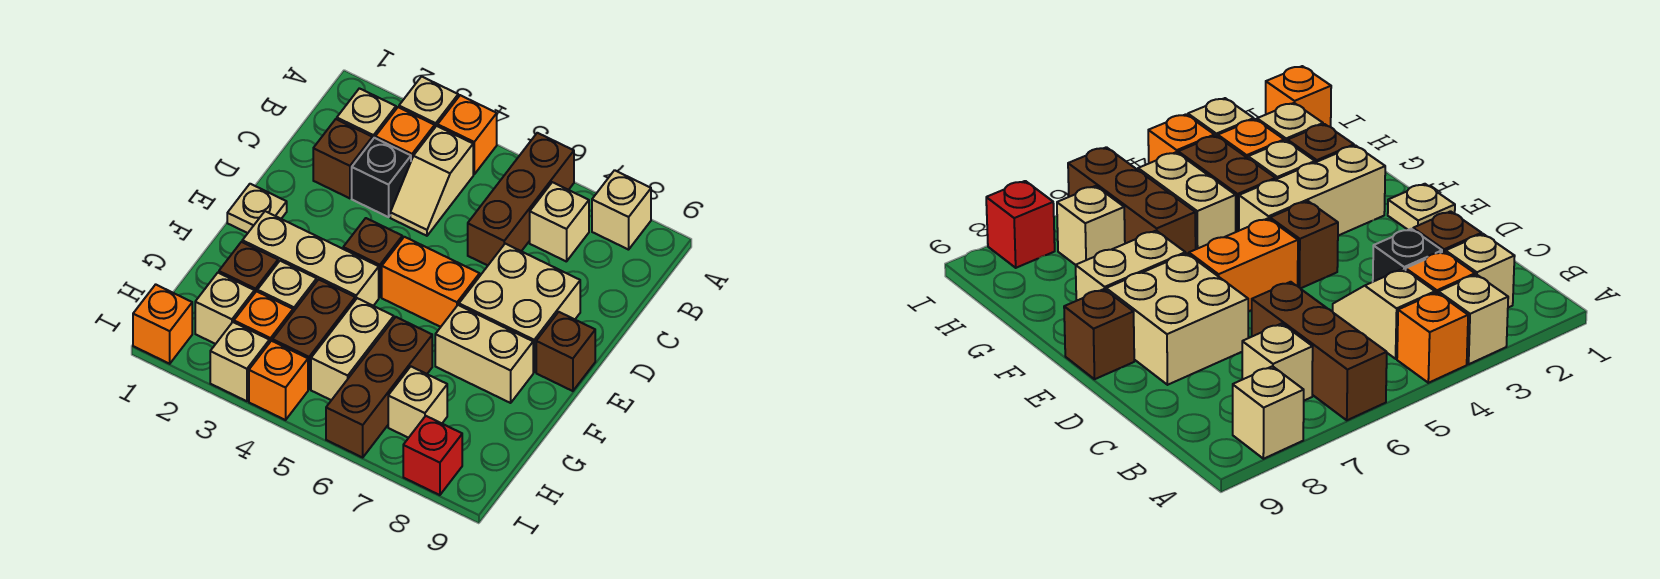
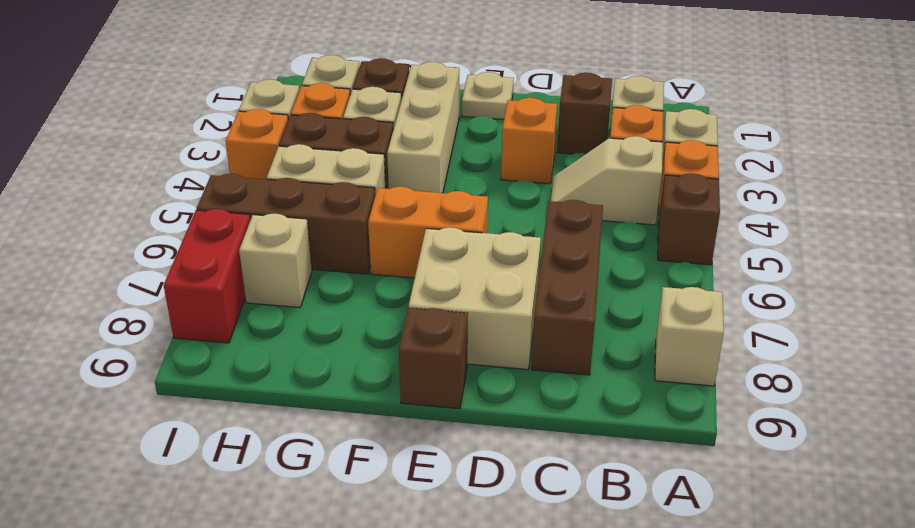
brown brick A6:C6 level 1 -> brown brick C6:C8 level 1
tan brick B7 level 1 -> none
black brick C3 level 1 -> none
brown brick E4 level 1 -> brown brick A5 level 1
orange brick E5:E6 level 1 -> orange brick E6:F6 level 1
tan brick F7:F8 level 1 -> none
orange brick I1 level 1 -> orange brick D3 level 1
red brick I8 level 1 -> red brick I7:I8 level 1

